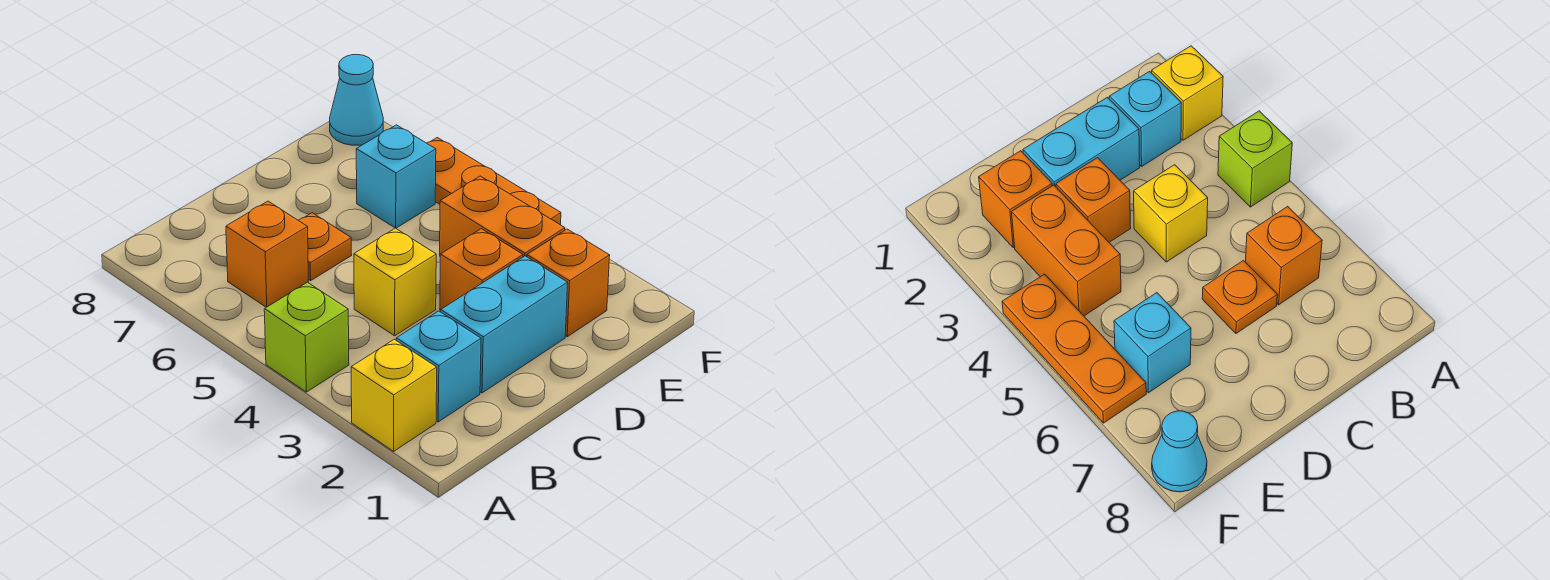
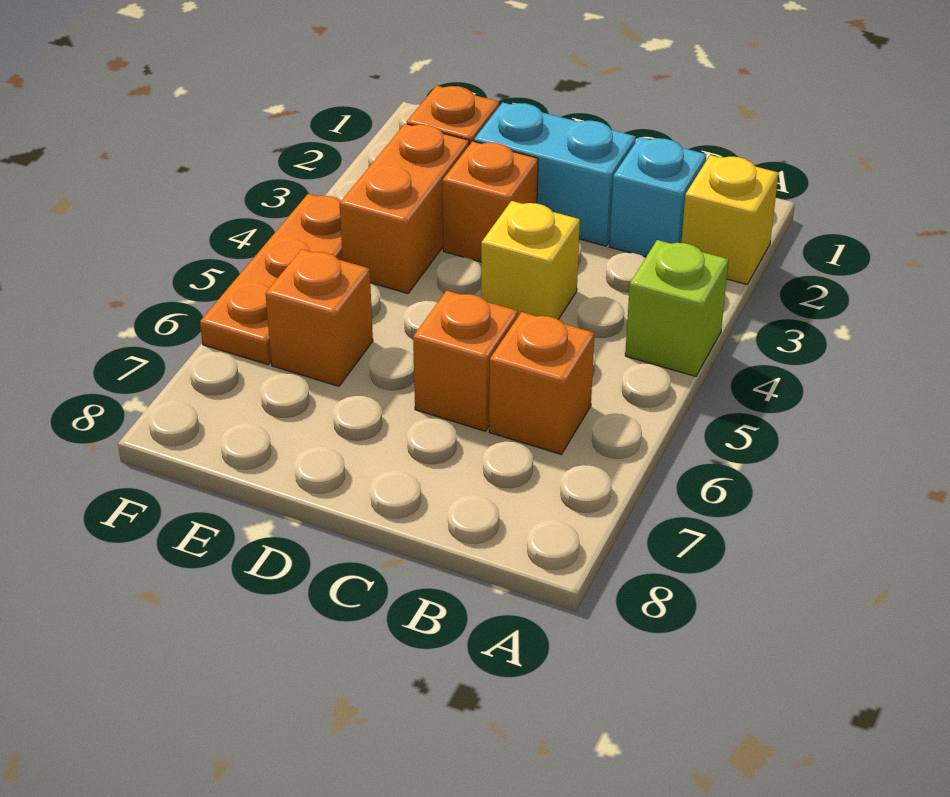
orange plate C6 level 1 -> orange brick C6 level 1
cyan brick E6 level 1 -> orange brick E6 level 1
cyan cone F8 level 1 -> none

